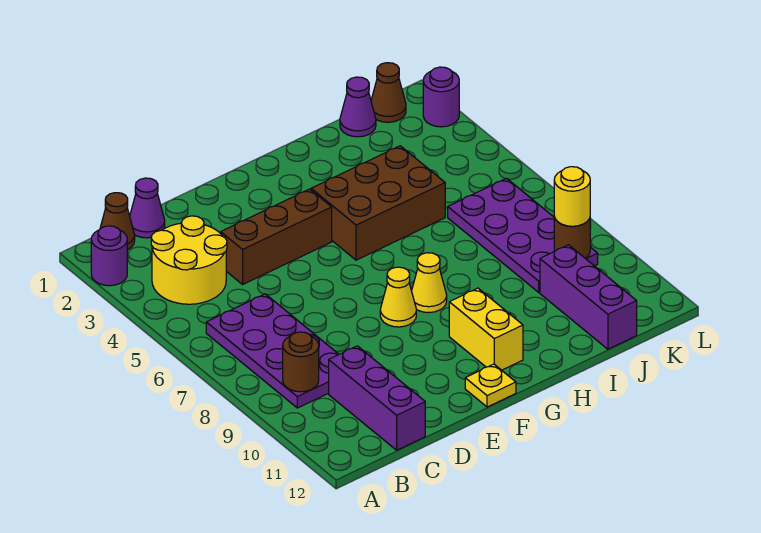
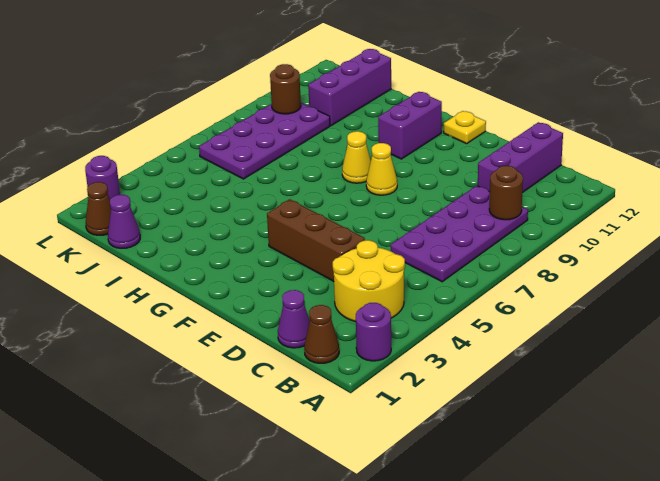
brown brick G4:I5 level 1 -> none
yellow brick G10:G11 level 1 -> purple brick G10:G11 level 1
yellow round brick K9 level 3 -> none

